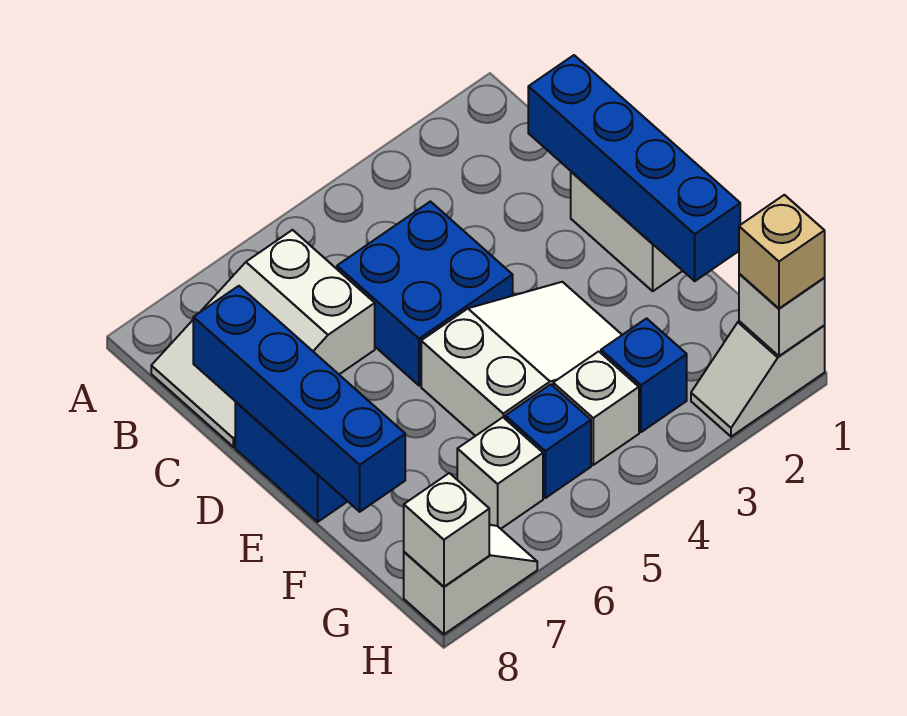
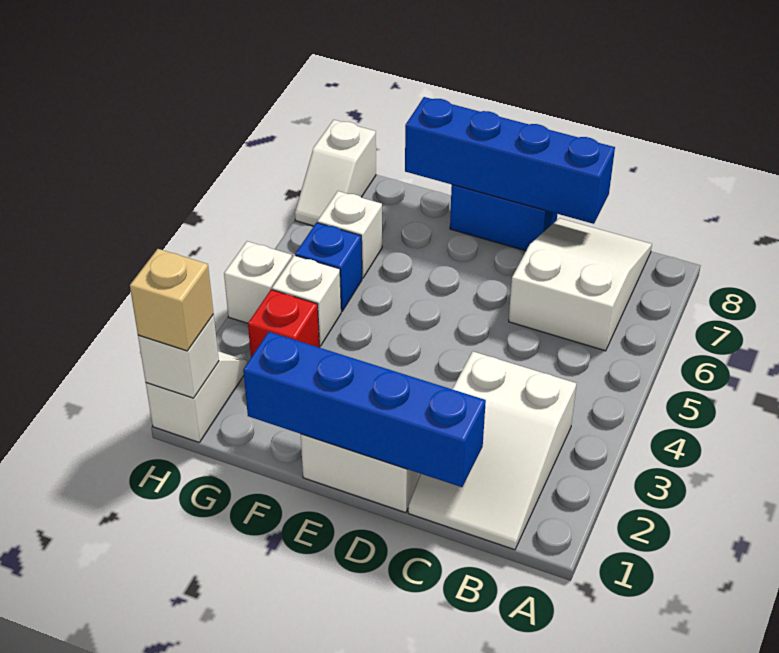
blue brick C4:D5 level 1 -> none
white slope E3:F5 level 1 top 5 -> white slope B1:C3 level 1 top 3
blue brick G3 level 1 -> red brick G3 level 1
white brick H8 level 2 -> white brick H4 level 1

